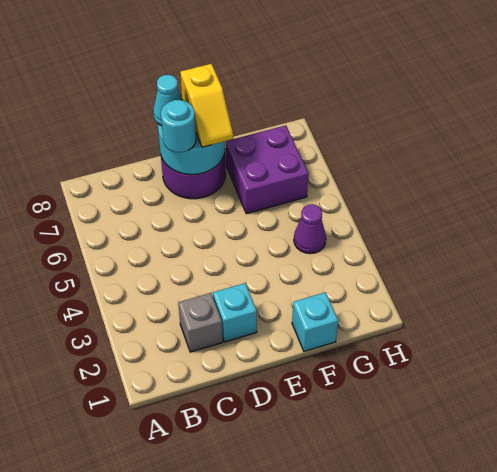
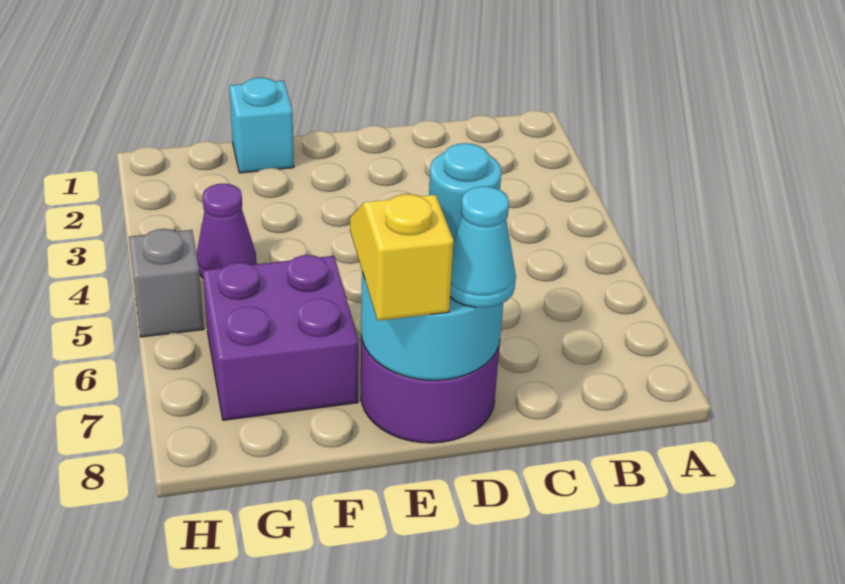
grey brick C2 level 1 -> grey brick H5 level 1
cyan brick D2 level 1 -> none

